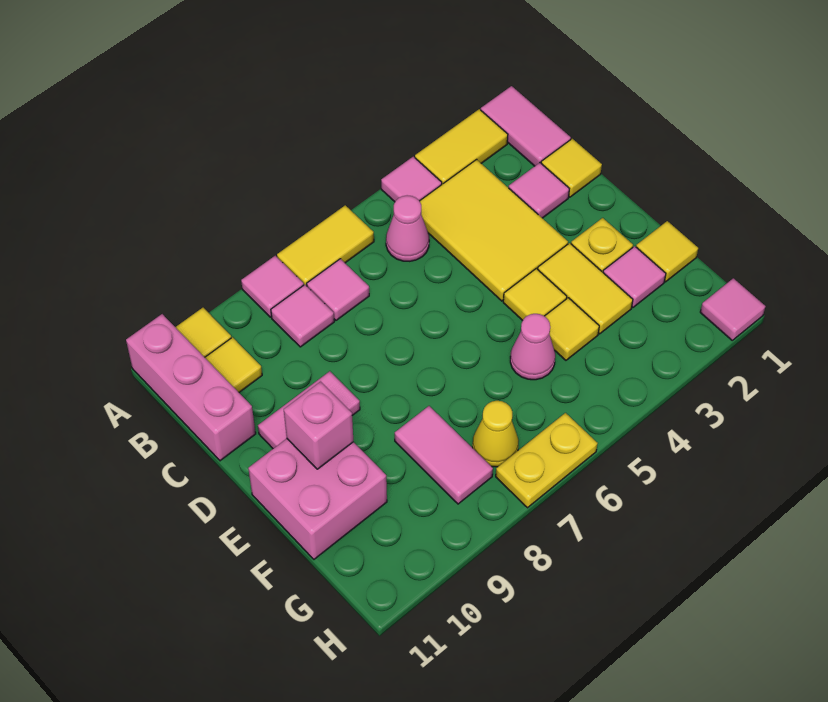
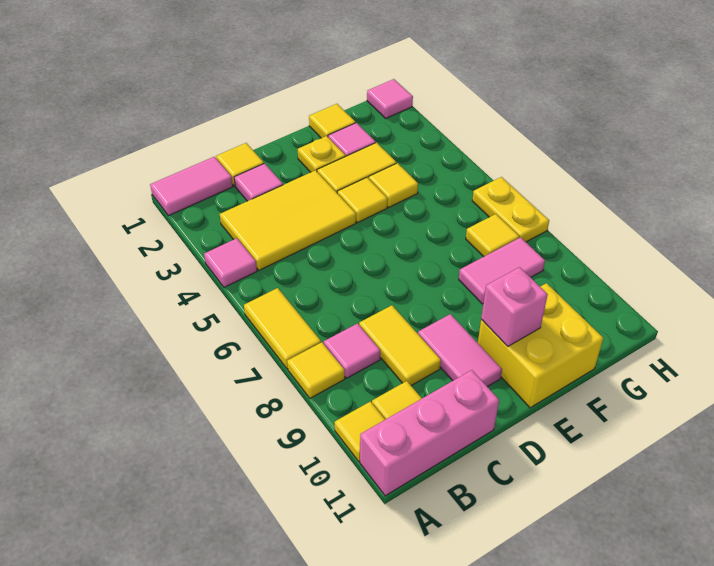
yellow tile A2:A3 level 1 -> yellow tile C8:C9 level 1
pink tile A8 level 1 -> yellow tile A8 level 1
pink cone B5 level 1 -> none
pink tile B7 level 1 -> none
pink brick E10:F11 level 1 -> yellow brick E10:F11 level 1
pink cone F5 level 1 -> none
yellow cone G7 level 1 -> yellow tile G7 level 1

